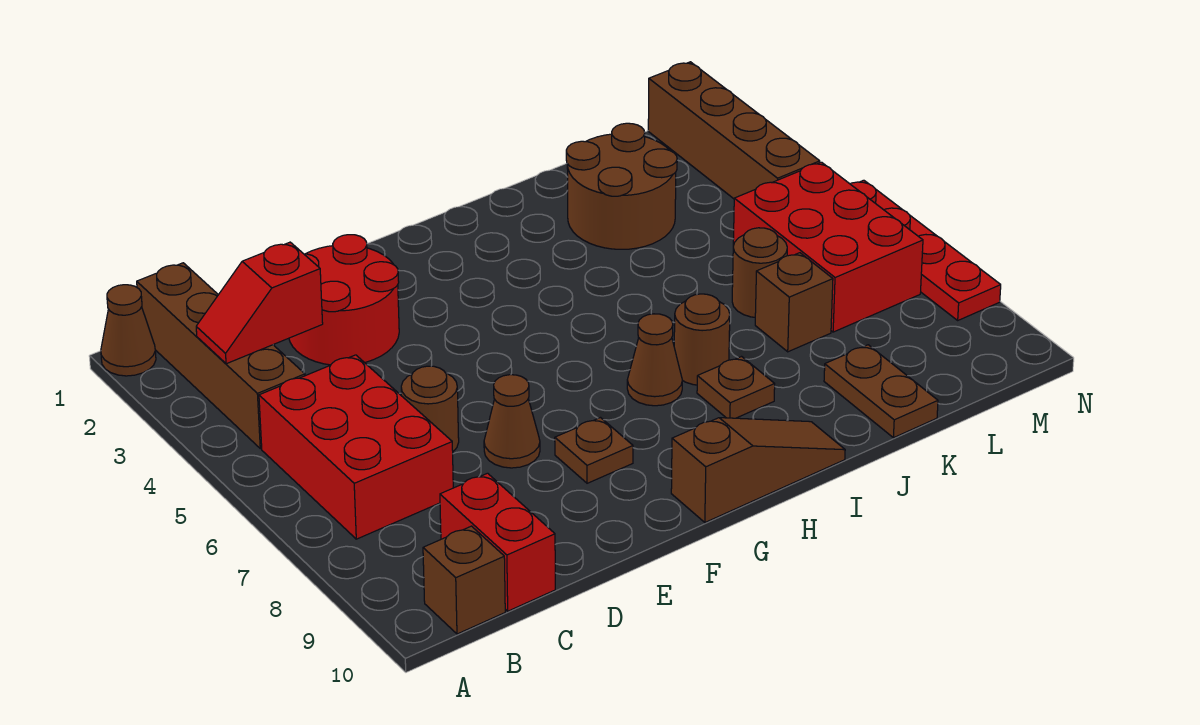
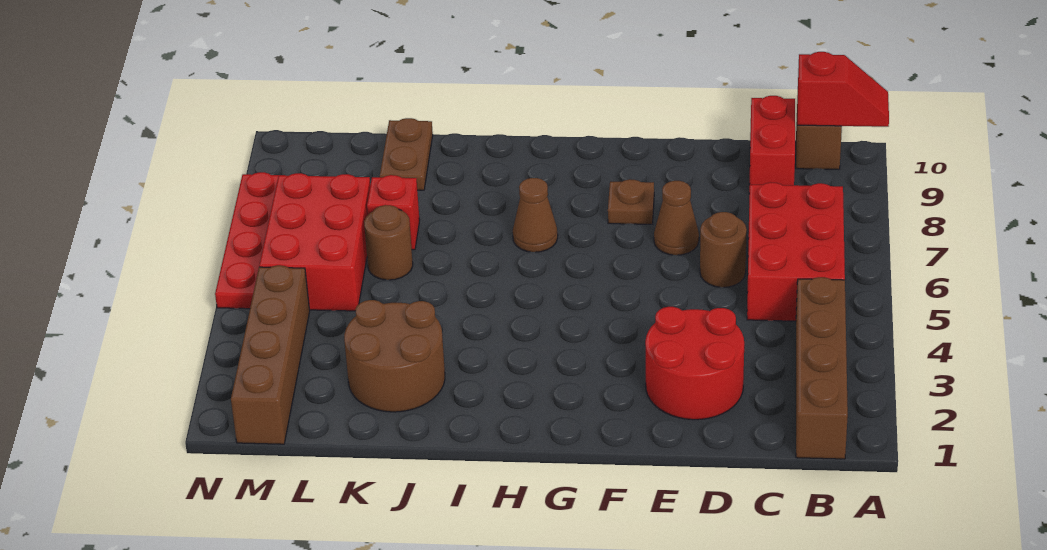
brown cone A1 level 1 -> none
red slope B3:C3 level 2 top C -> red slope A10:B10 level 2 top B
brown slope G10:I10 level 1 top G -> none
brown round brick I7 level 1 -> none
brown plate I8 level 1 -> none
brown brick K7 level 1 -> red brick K7 level 1

